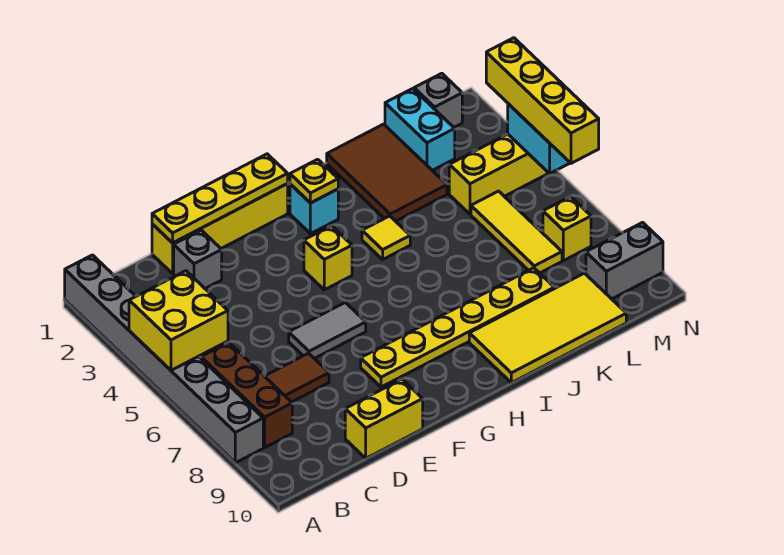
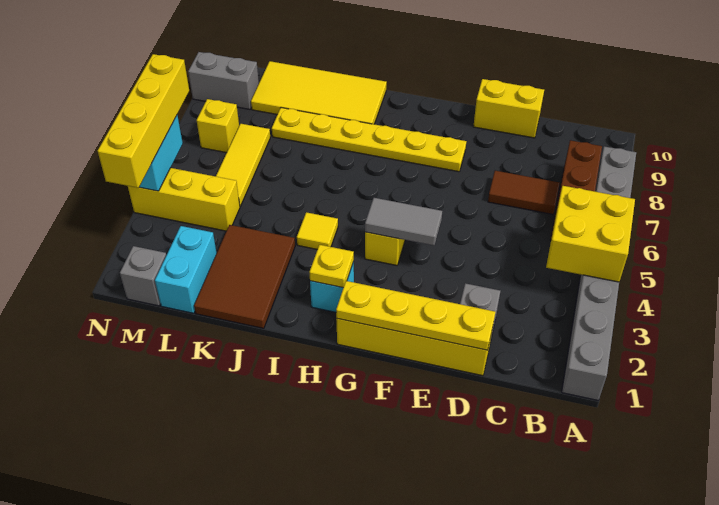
grey tile E6:F6 level 1 -> grey tile F4:G4 level 2

